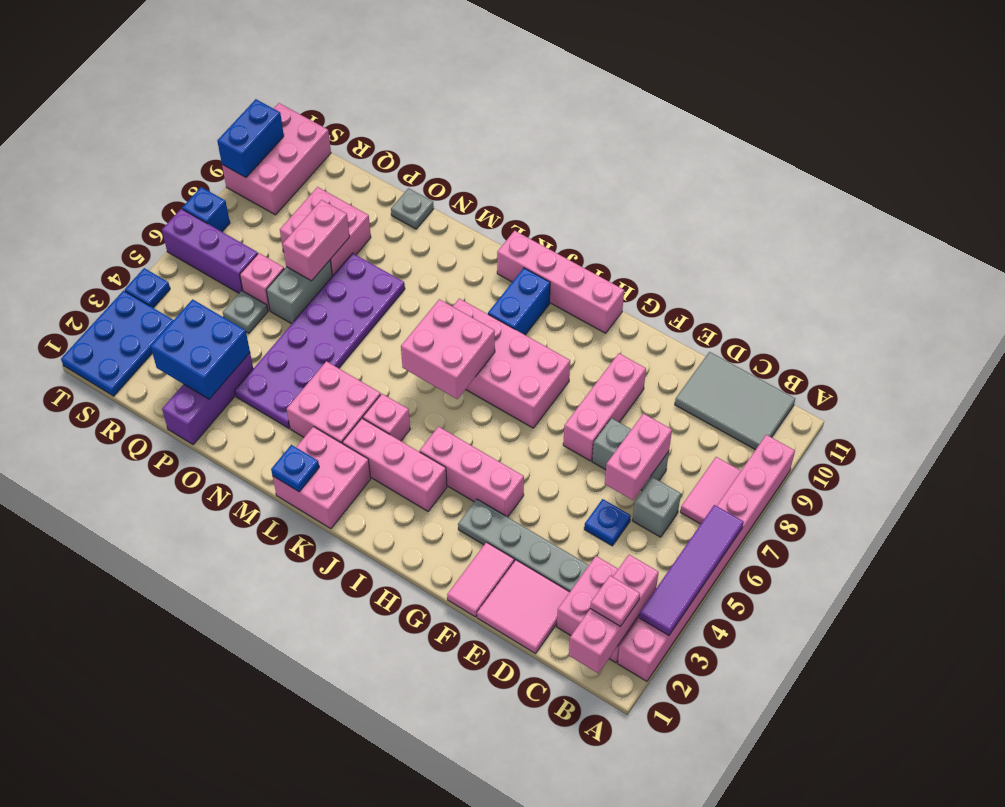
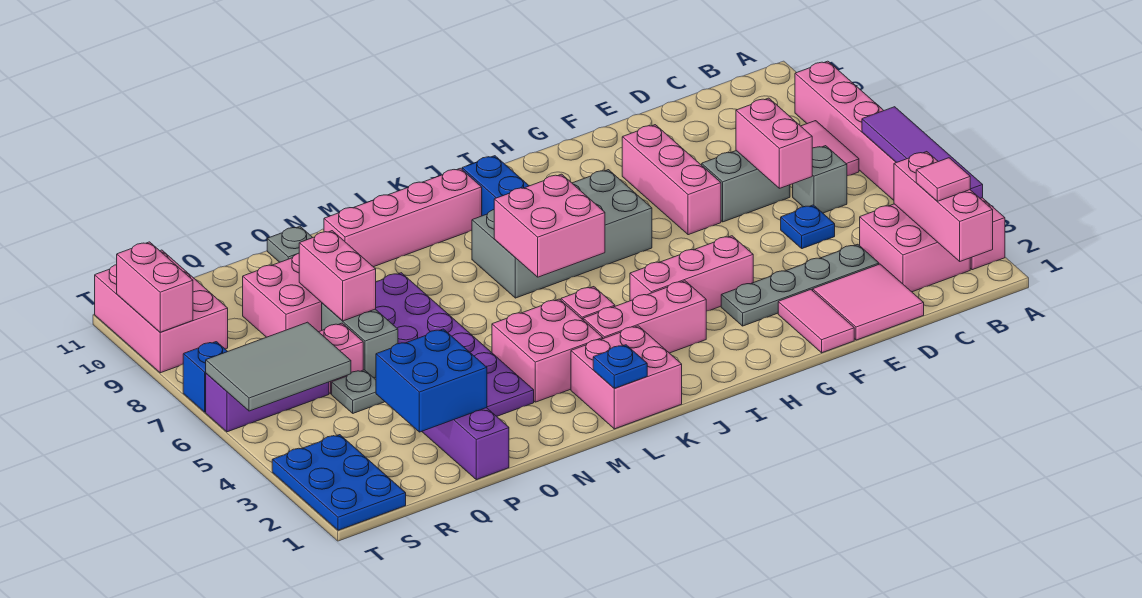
pink plate B2 level 3 -> pink tile B2 level 3
grey tile B10:D11 level 1 -> grey tile R5:T6 level 2
pink brick H7:K8 level 1 -> grey brick H7:K8 level 1
pink brick H11:K11 level 1 -> pink brick K10:N10 level 1
blue plate T4 level 1 -> none
blue brick T9:T10 level 2 -> pink brick T9:T10 level 2

